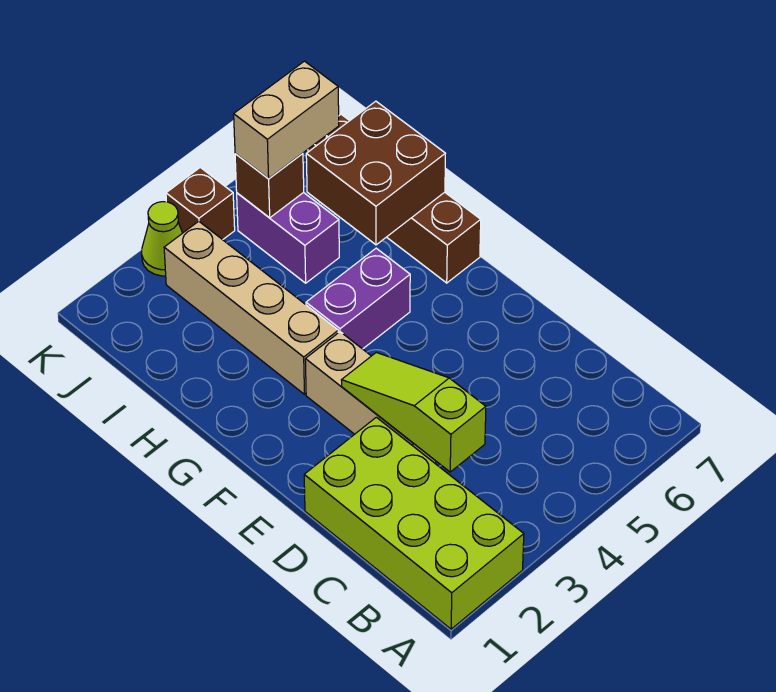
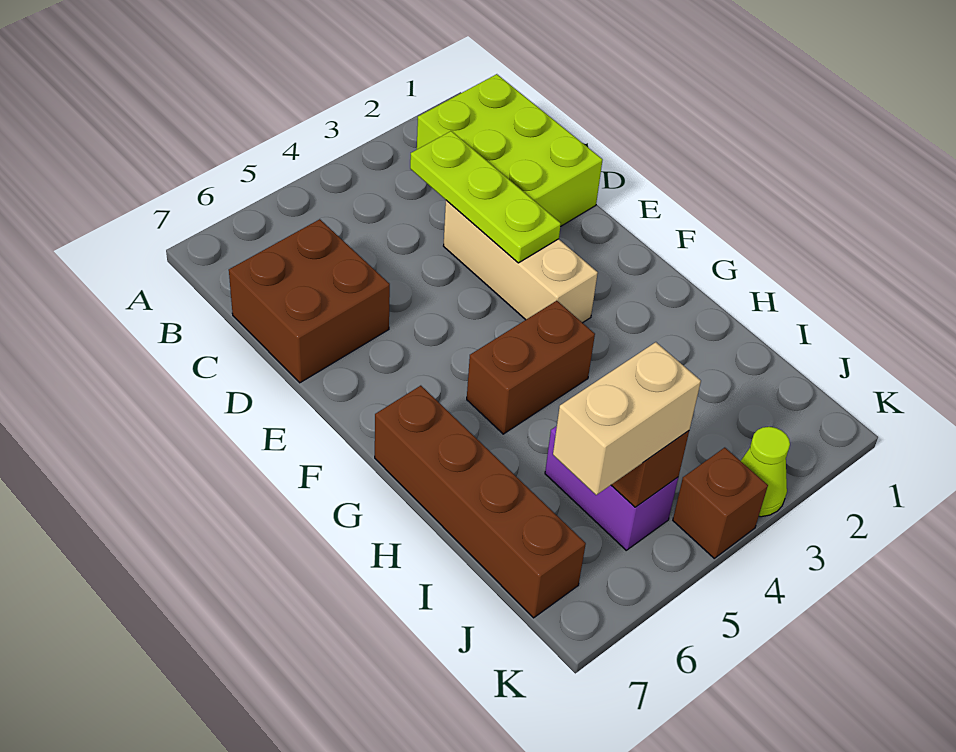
lime brick A1:D2 level 1 -> lime brick B1:D2 level 1
lime slope C3:E3 level 2 top C -> lime plate C3:E3 level 2
tan brick G3:J3 level 1 -> none
purple brick G4:G5 level 1 -> brown brick G4:G5 level 1
brown brick H6:I7 level 2 -> brown brick C6:D7 level 1

